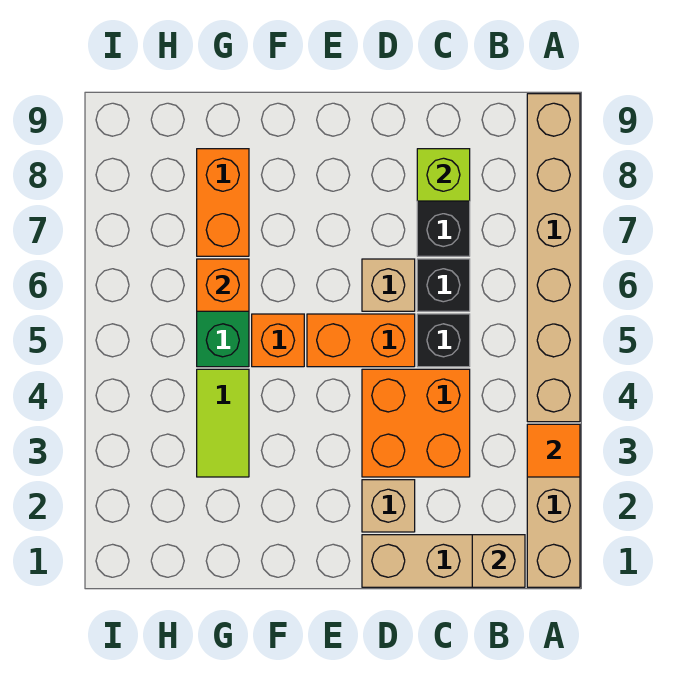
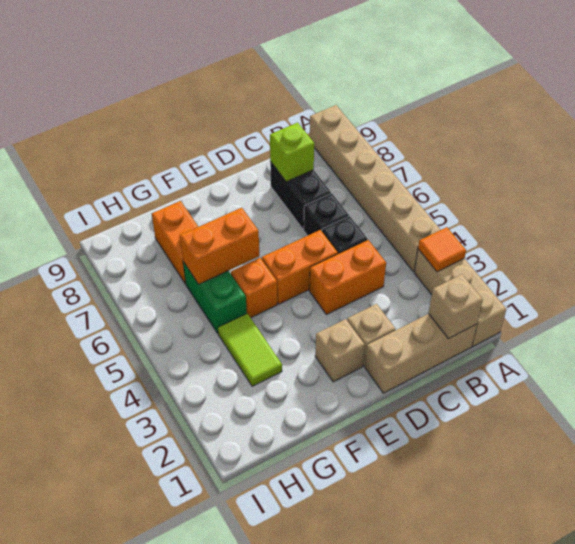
orange brick C3:D4 level 1 -> orange brick C4:D4 level 1
tan brick D6 level 1 -> tan brick E2 level 1
orange brick G6 level 2 -> orange brick F6:G6 level 2

